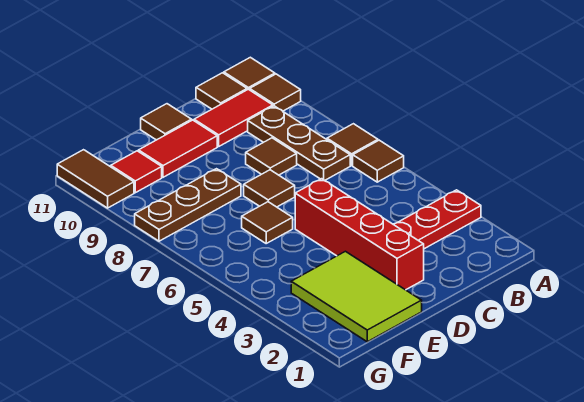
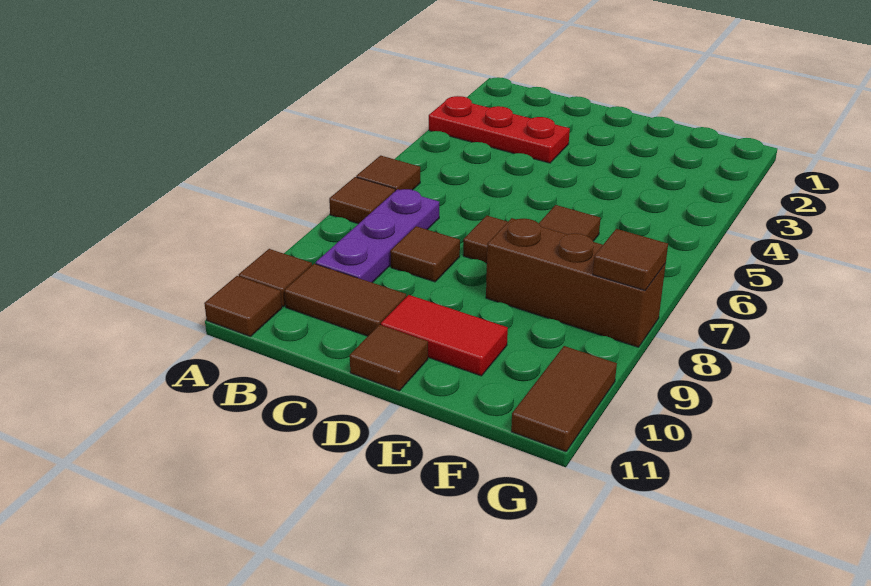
brown plate B7:B9 level 1 -> purple plate B7:B9 level 1
red tile B10:C10 level 1 -> brown tile B10:C10 level 1
brown tile B11 level 1 -> brown tile G8 level 2
red brick D2:D5 level 1 -> none
lime tile E1:F3 level 1 -> none
brown plate E8:G8 level 1 -> brown brick E8:G8 level 1
red tile F10 level 1 -> none

